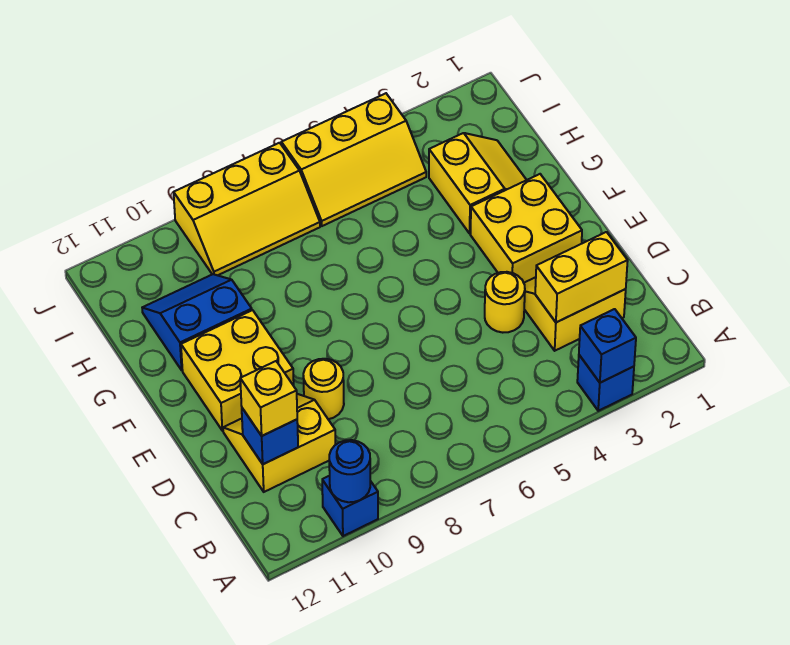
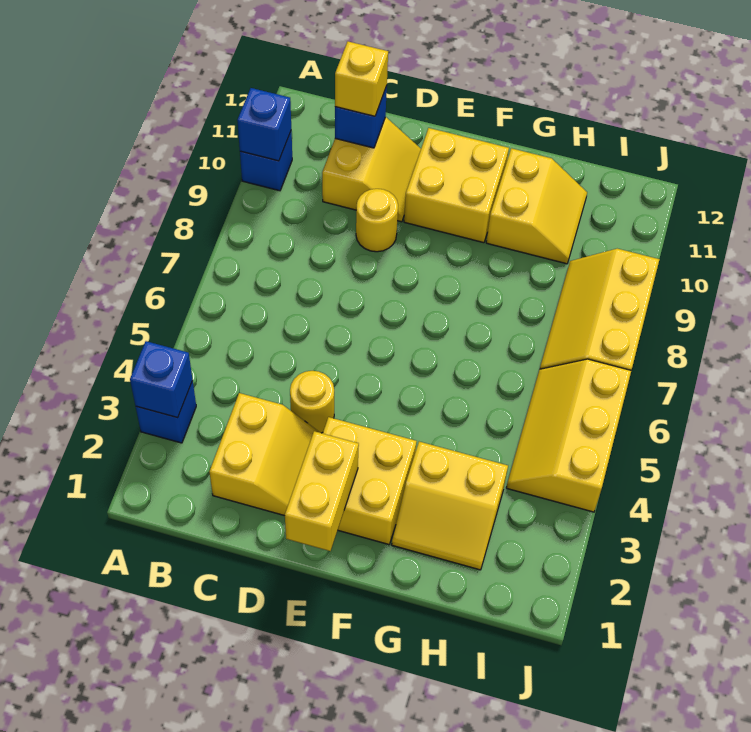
blue round brick A10 level 2 -> blue brick A10 level 2
yellow brick C2:C3 level 2 -> yellow brick E1:E2 level 2
blue slope G10:H11 level 1 top G -> yellow slope G10:H11 level 1 top G

